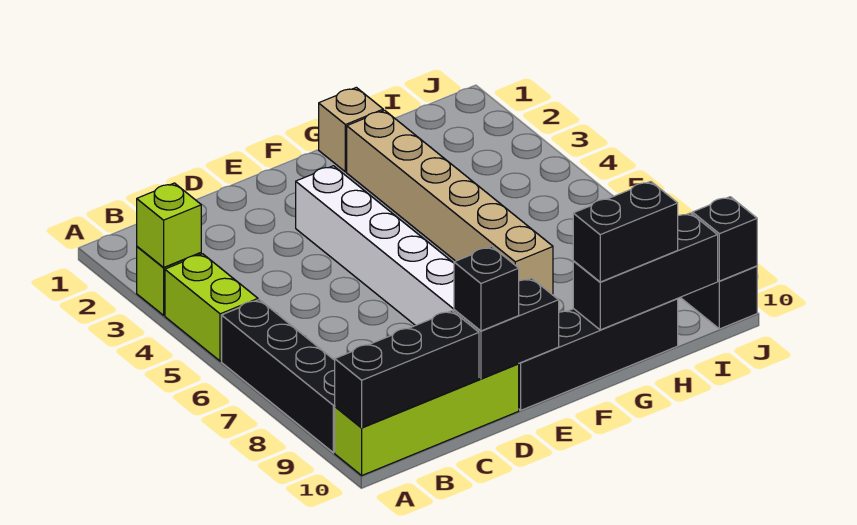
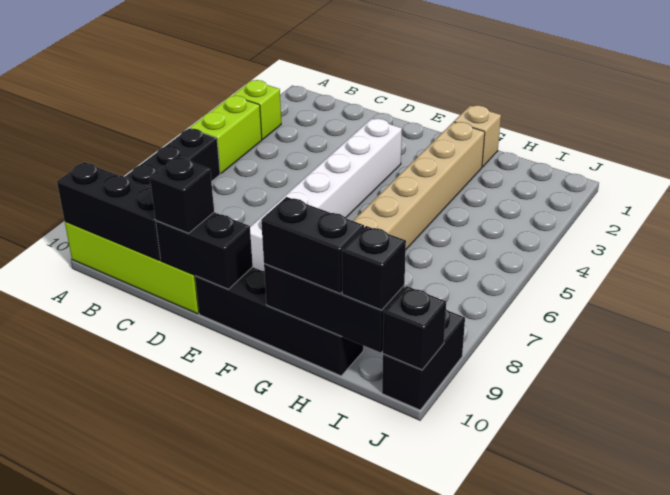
lime brick A3 level 2 -> none
none -> black brick I10 level 3

